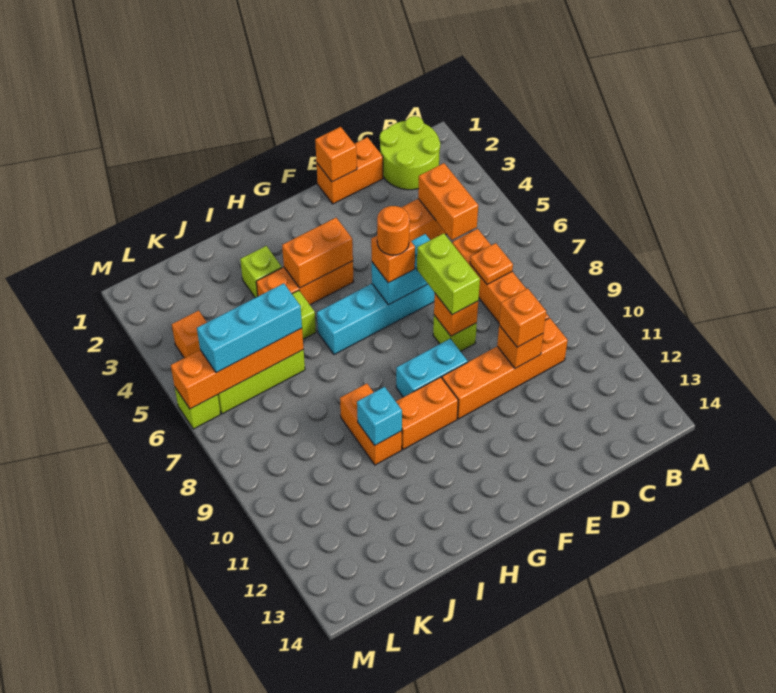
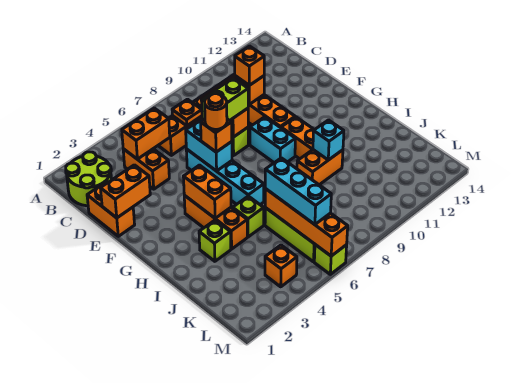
orange brick E1 level 2 -> orange brick E1:E2 level 2

